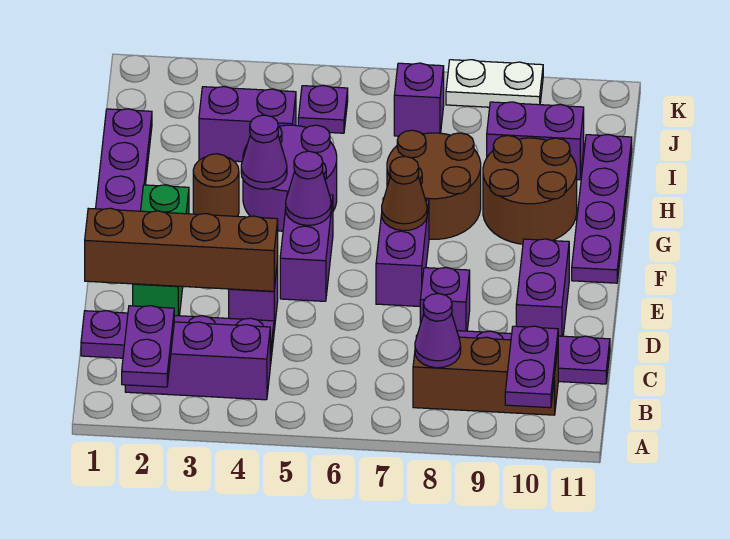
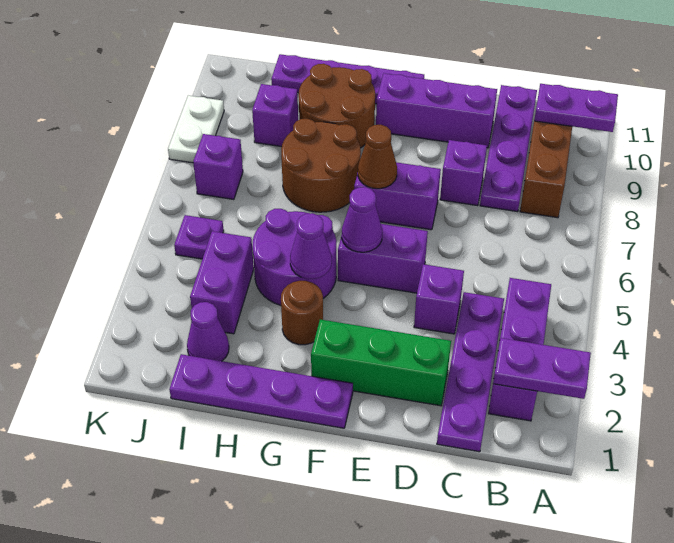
purple cone B8 level 2 -> purple cone I2 level 1
brown brick D1:D4 level 2 -> none
purple brick D10:E10 level 1 -> purple brick D10:F10 level 1
purple brick I9:I10 level 1 -> purple brick I9 level 1

